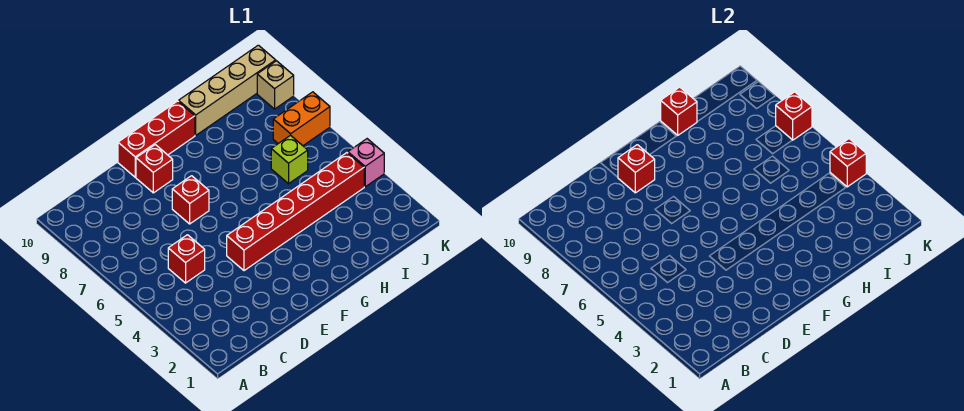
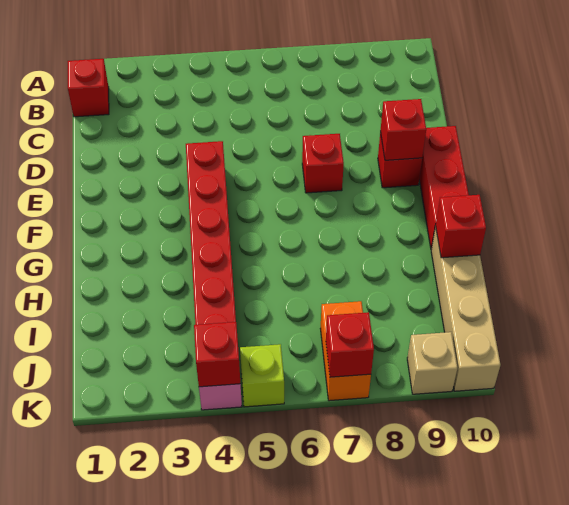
red brick C5 level 1 -> red brick B1 level 1
lime brick I6 level 1 -> lime brick K5 level 1

